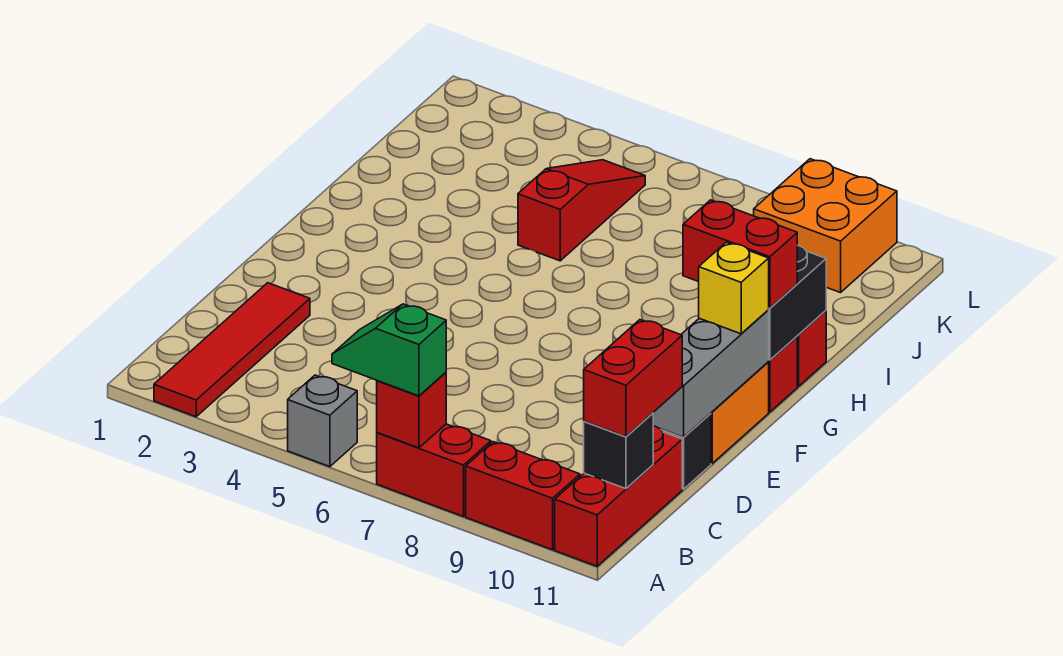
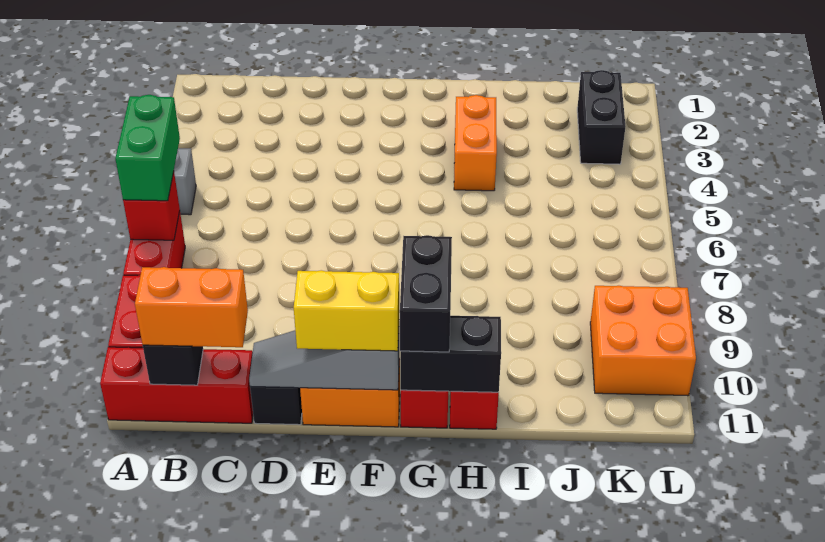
red tile A2:D2 level 1 -> none
green slope A6:A7 level 3 top 7 -> green brick A6:A7 level 3
red brick B11:C11 level 3 -> orange brick B11:C11 level 3
grey brick D11:F11 level 2 -> grey slope D11:F11 level 2 top F
yellow brick F11 level 3 -> yellow brick E11:F11 level 3
red brick G10:G11 level 3 -> black brick G10:G11 level 3
none -> orange brick H3:H4 level 1
red slope I5:K5 level 1 top I -> none
none -> black brick K2:K3 level 1

